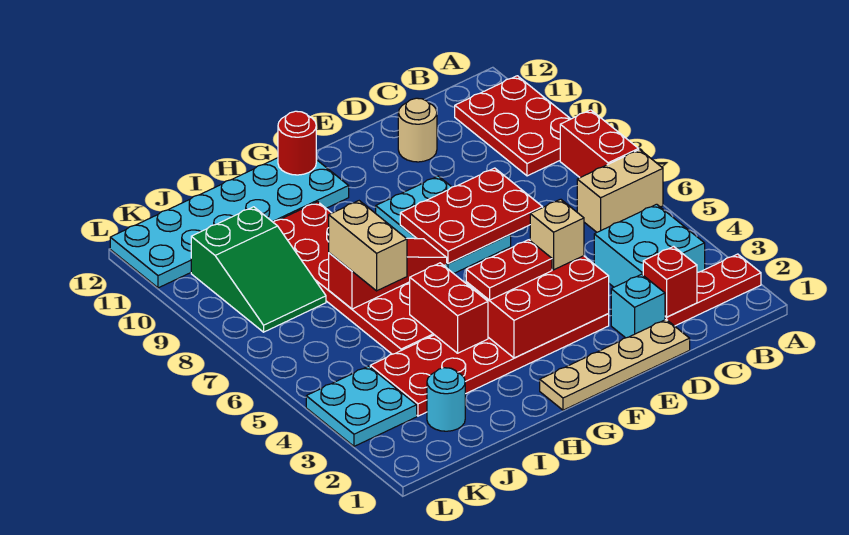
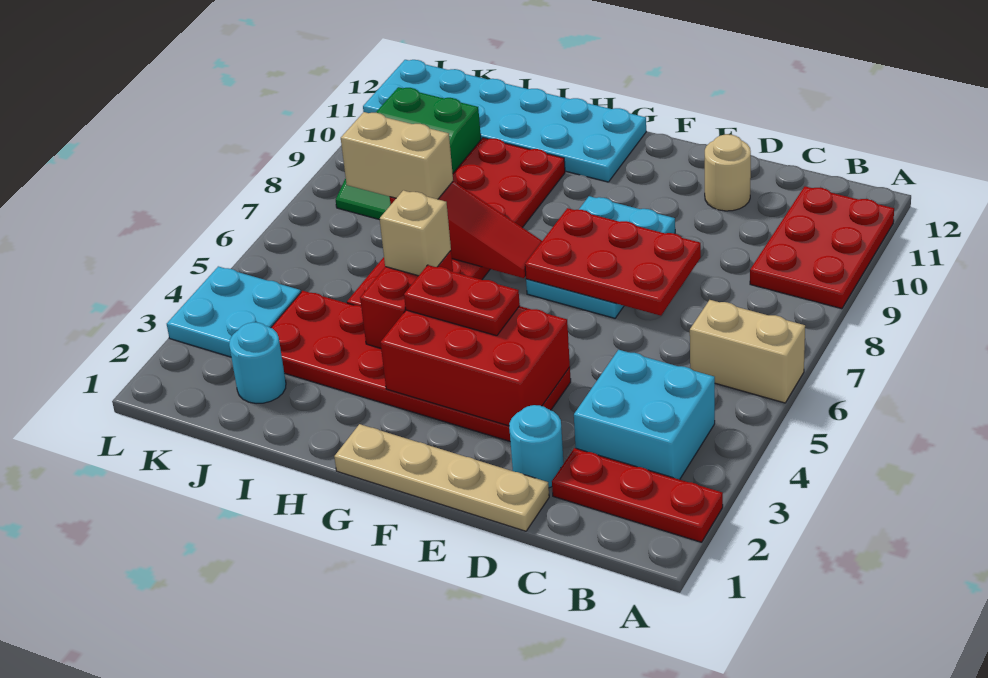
red brick A7:A8 level 1 -> none
red brick C2 level 2 -> none
cyan brick D2 level 1 -> cyan round brick D2 level 1
tan brick E4 level 3 -> tan brick H5 level 3
red round brick G12 level 2 -> none
tan brick I6:I7 level 3 -> tan brick I7:J7 level 3

